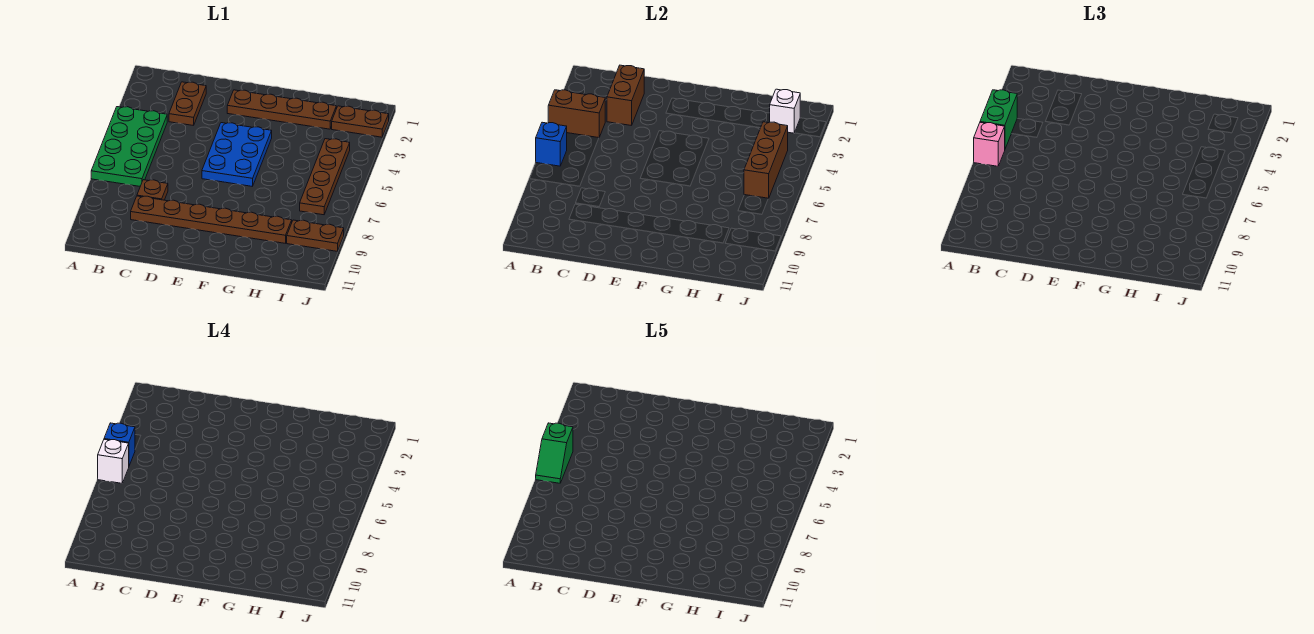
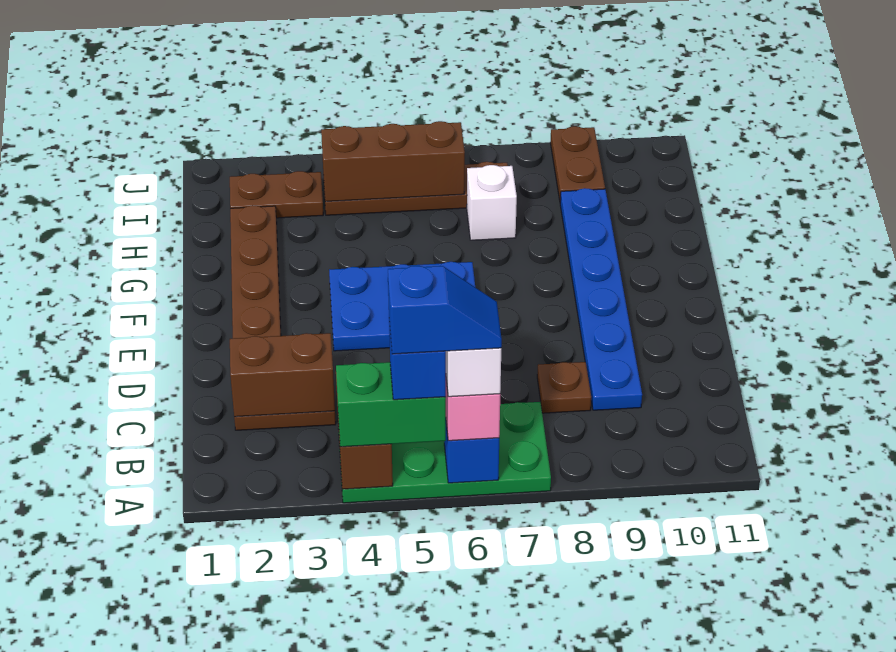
green slope A5:A6 level 5 top 5 -> blue slope A5:A6 level 5 top 5
brown plate C9:H9 level 1 -> blue plate C9:H9 level 1
brown plate I2:J2 level 1 -> brown plate I2:I3 level 1
white brick I2 level 2 -> white brick H7 level 1

